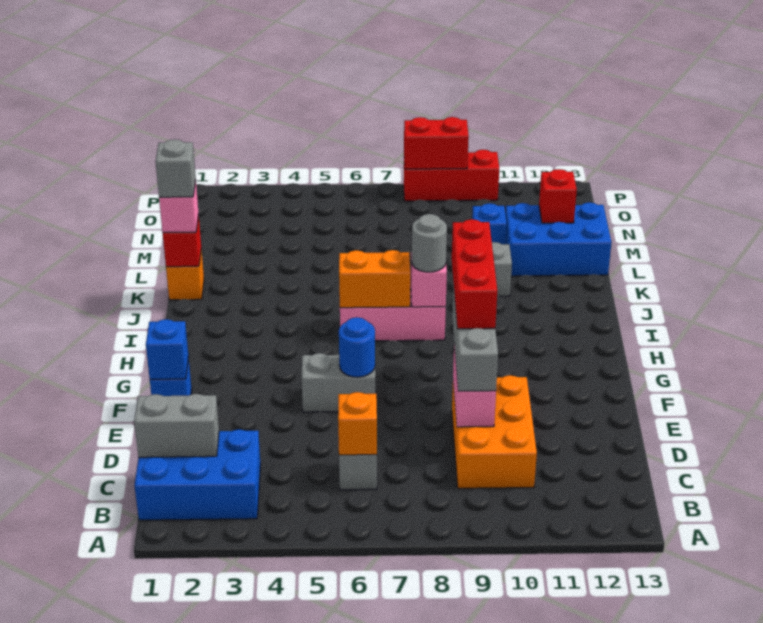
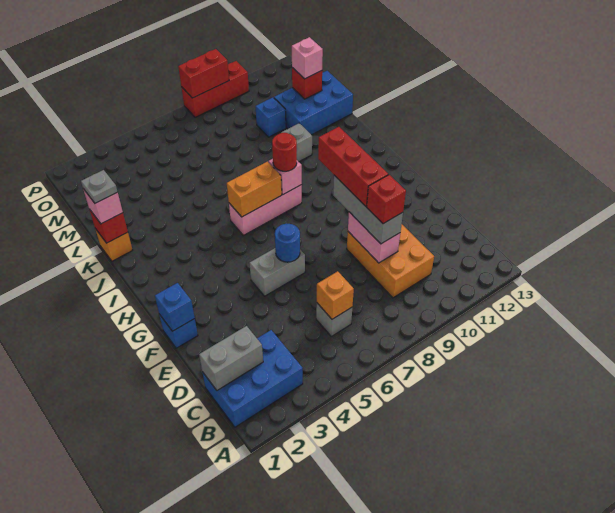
none -> red brick D9 level 4
grey round brick I8 level 3 -> red round brick I8 level 3
grey brick K1 level 4 -> grey plate K1 level 4
none -> pink brick M12 level 3

